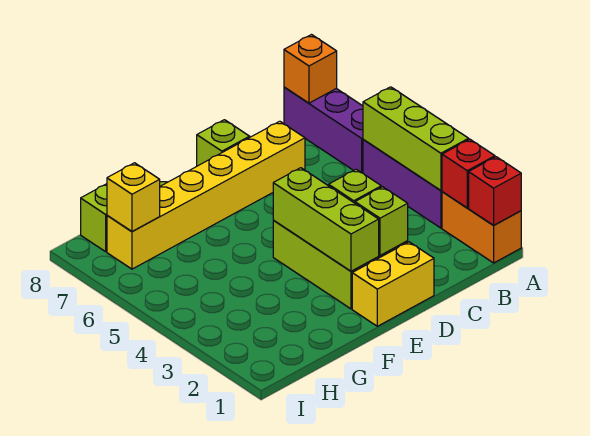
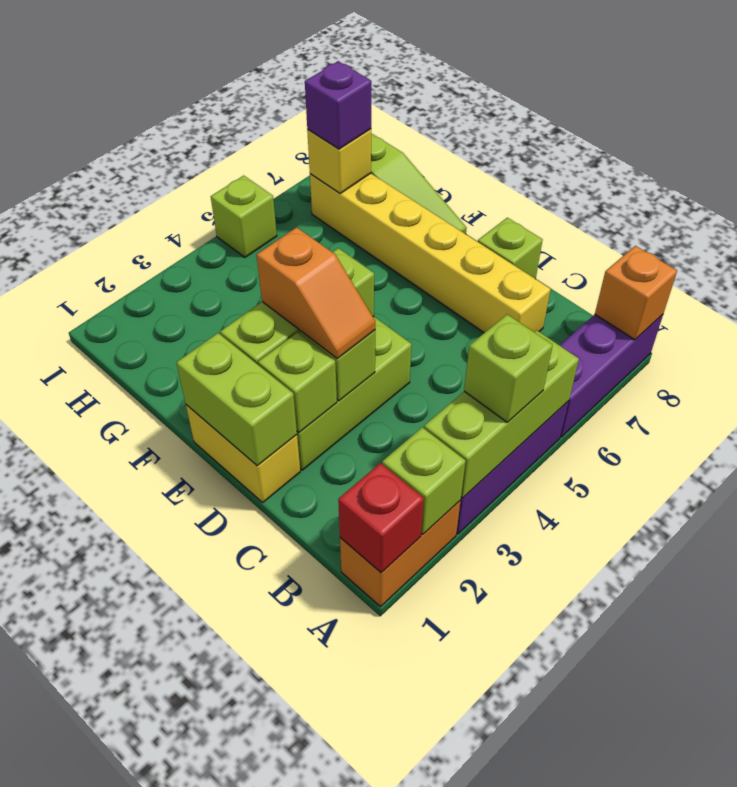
red brick A2 level 2 -> lime brick A2 level 2
none -> lime brick A4 level 3
none -> lime brick D1:E1 level 2
none -> orange slope D3:E3 level 3 top E
none -> purple brick H7 level 3
none -> lime brick I5 level 1

